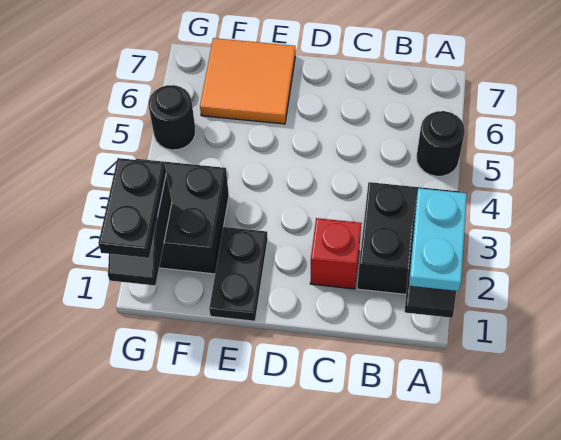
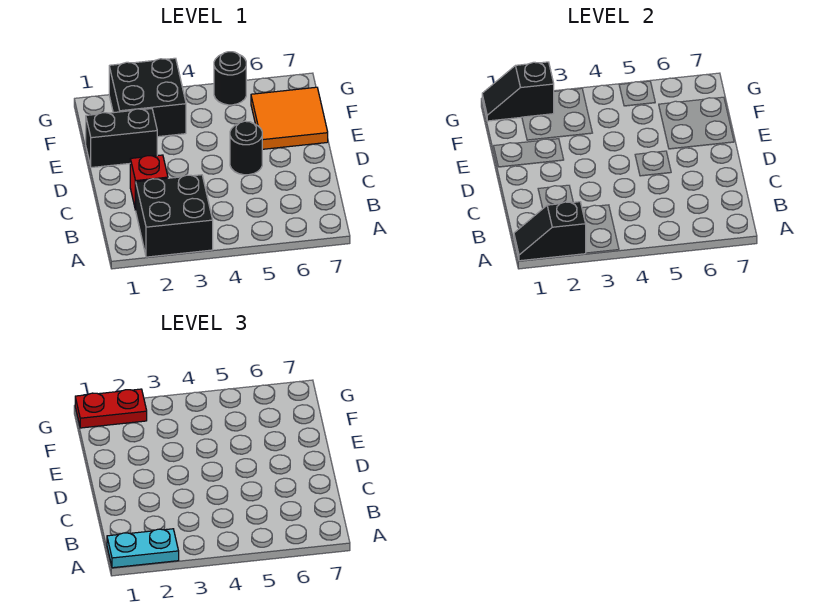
black round brick A5 level 1 -> black round brick D5 level 1
black plate E1:E2 level 1 -> black brick E1:E2 level 1
black plate G1:G2 level 3 -> red plate G1:G2 level 3

